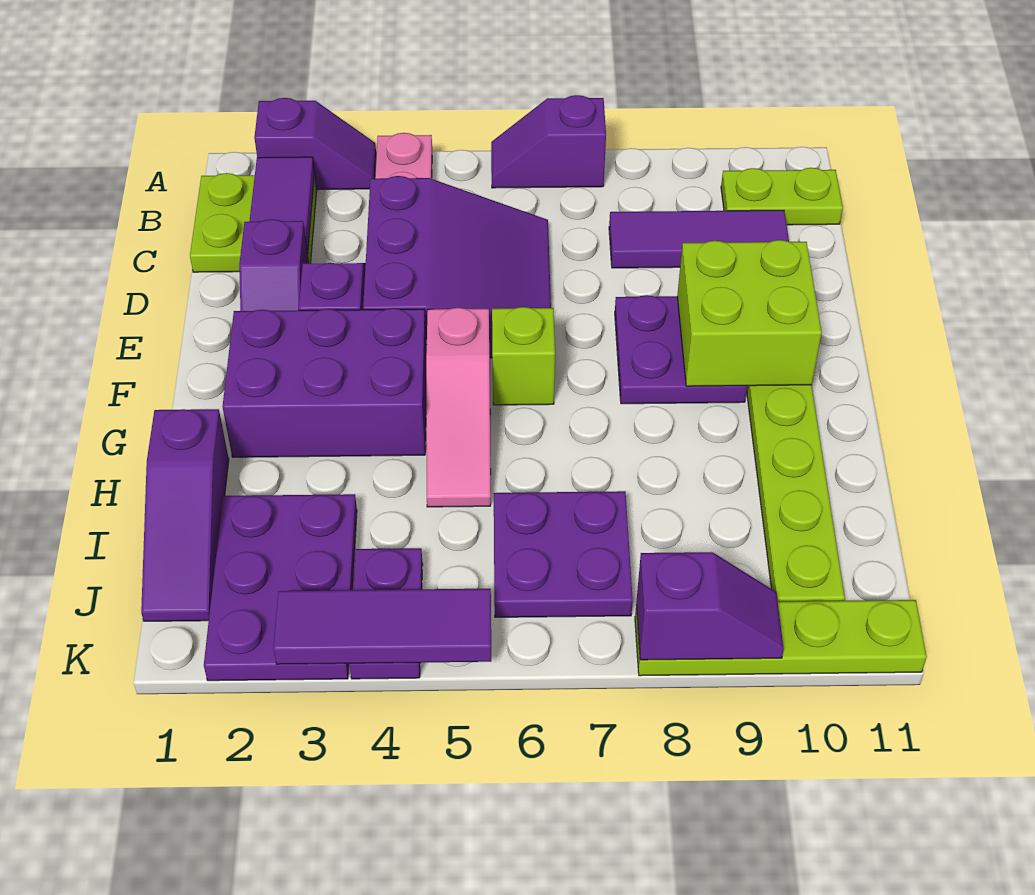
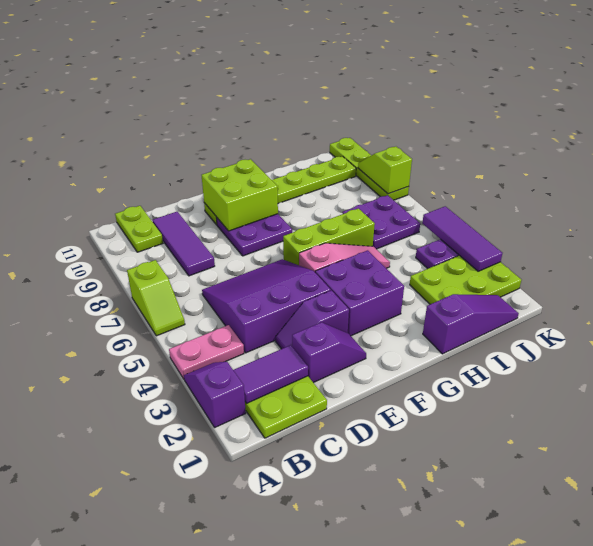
purple slope A6:A7 level 1 top 7 -> lime slope A6:A7 level 1 top 7
purple brick F2:G4 level 1 -> purple brick F3:G4 level 1
lime brick F6 level 1 -> lime brick F6:H6 level 1
purple plate I2:K3 level 1 -> lime plate I2:K3 level 1
purple slope K8:K9 level 2 top 8 -> lime slope K8:K9 level 2 top 8

